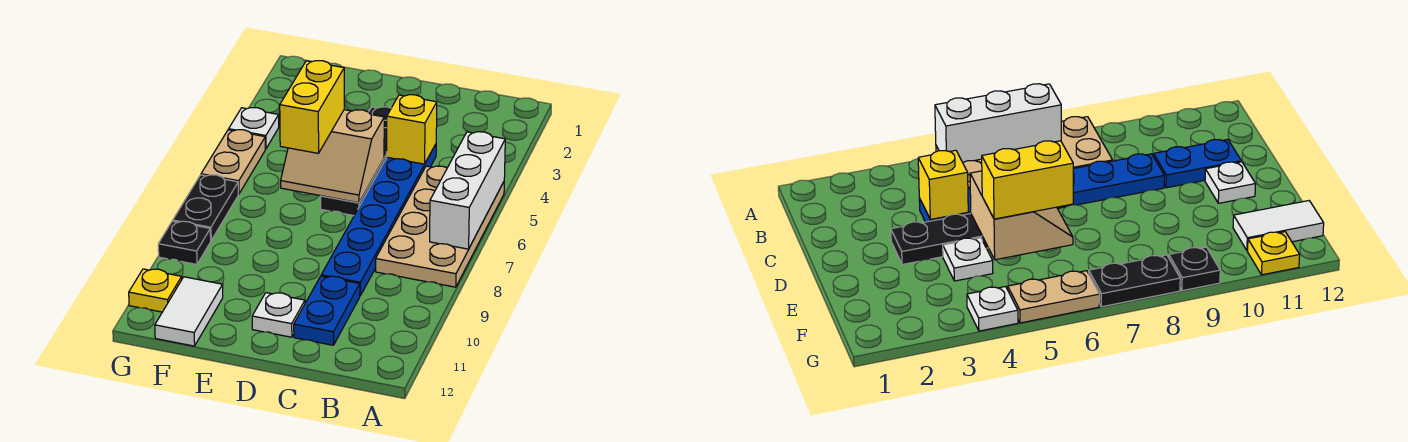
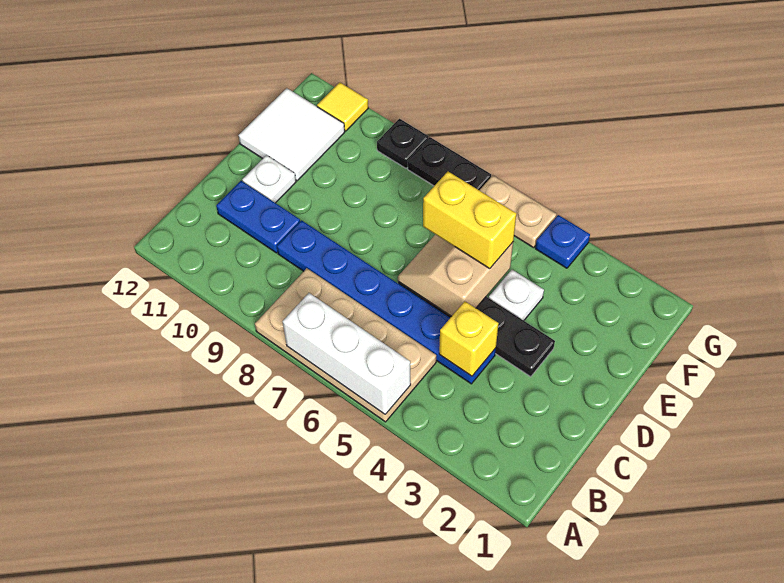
white tile F11:F12 level 1 -> white tile E11:F12 level 1
white plate G4 level 1 -> blue plate G4 level 1
yellow plate G11 level 1 -> yellow tile G11 level 1

